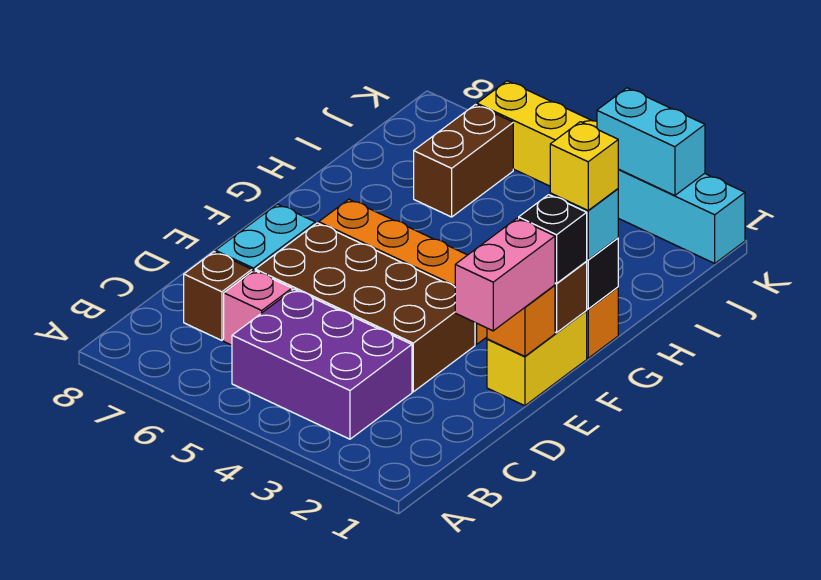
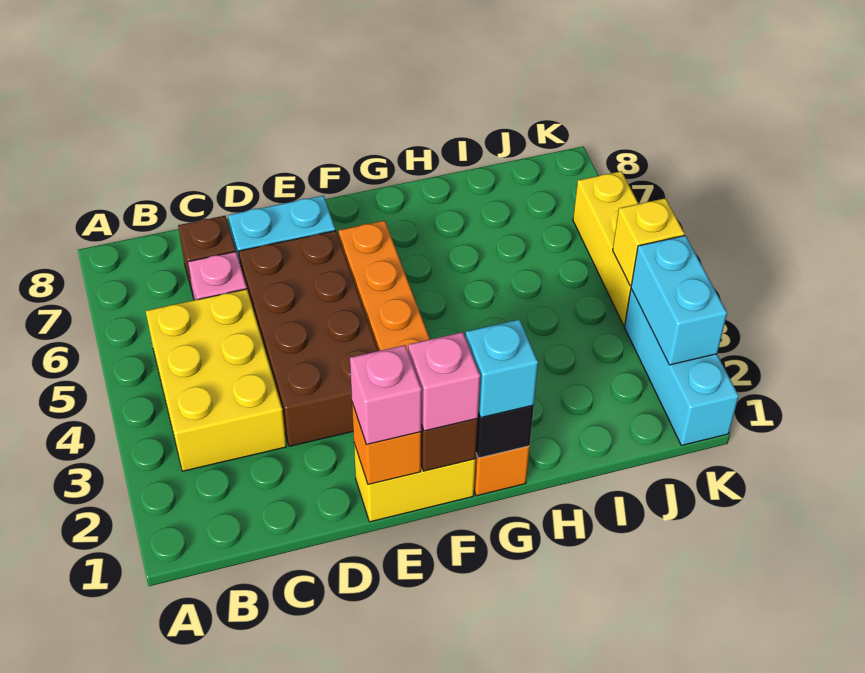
purple brick B3:C5 level 1 -> yellow brick B3:C5 level 1
pink brick D1:E1 level 3 -> pink brick E1 level 3
black brick F1 level 3 -> pink brick F1 level 3
yellow brick G1 level 4 -> yellow brick K4 level 2
brown brick I6:J6 level 1 -> none

